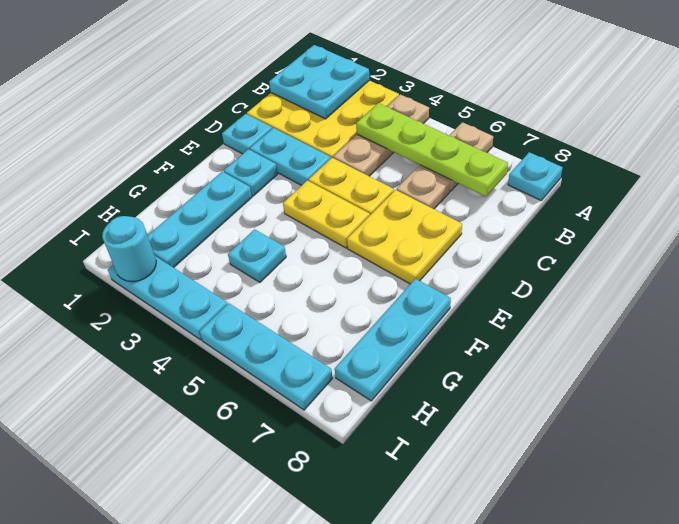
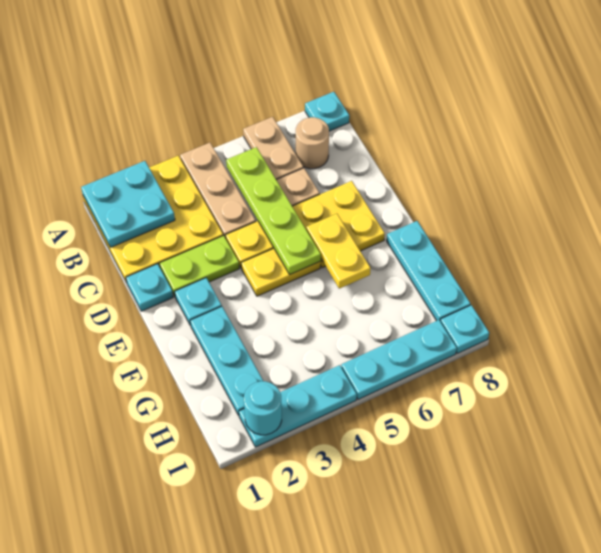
lime plate B4:B7 level 2 -> lime plate B5:E5 level 2
none -> tan round brick B7 level 1
cyan plate D2:D3 level 1 -> lime plate D2:D3 level 1
none -> yellow plate E6:F6 level 2
cyan plate G4 level 1 -> cyan plate I8 level 1

